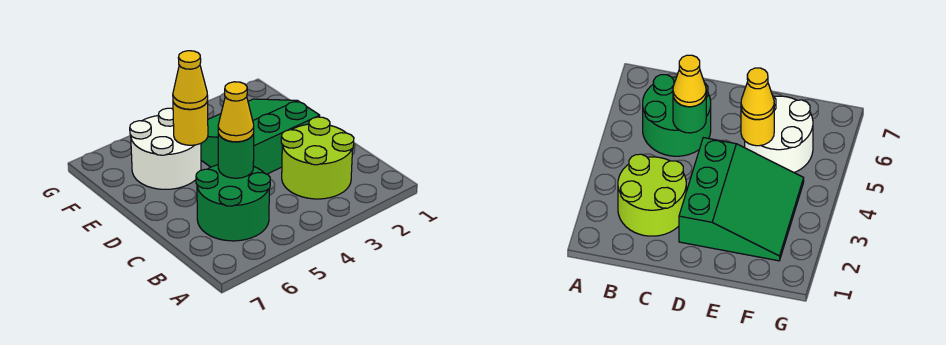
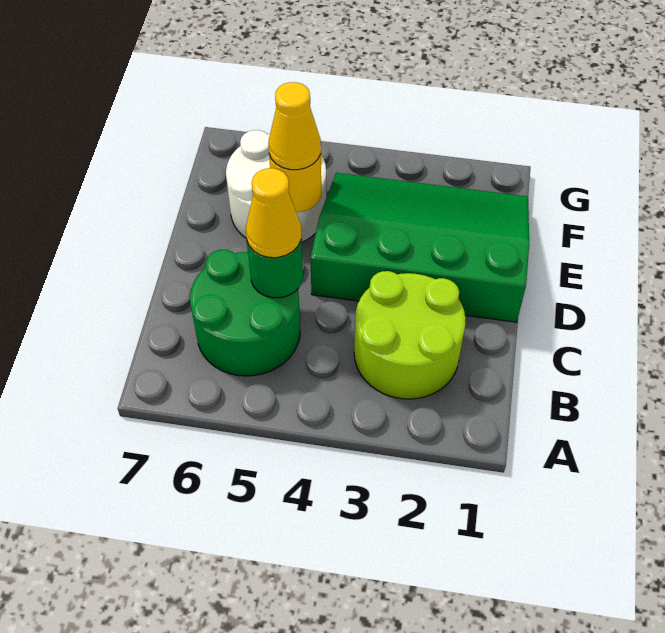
green slope D2:F4 level 1 top D -> green slope D1:F4 level 1 top D

